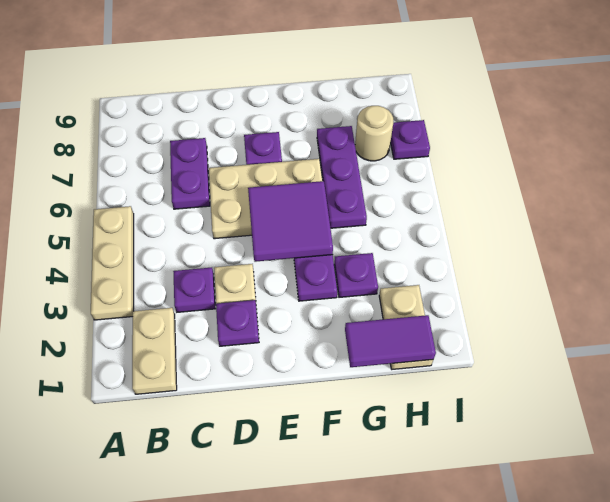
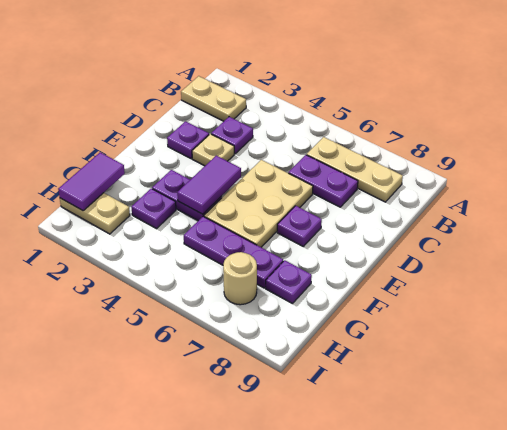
tan plate A3:A5 level 1 -> tan plate B6:B8 level 1
purple tile E4:F5 level 2 -> purple tile E4:F4 level 2
purple plate I7 level 1 -> purple plate G8 level 1

